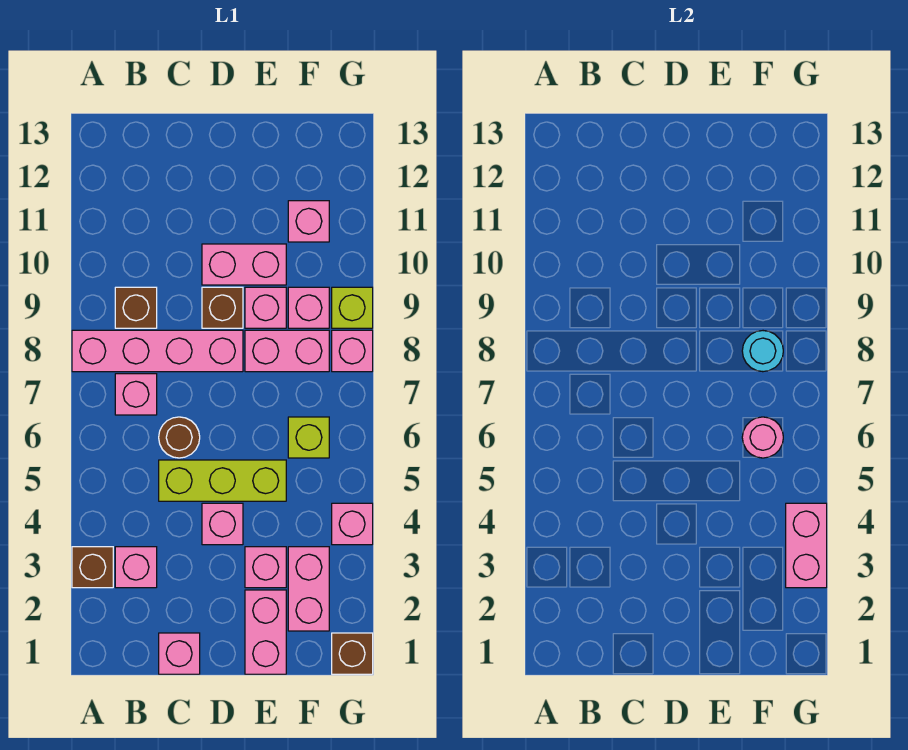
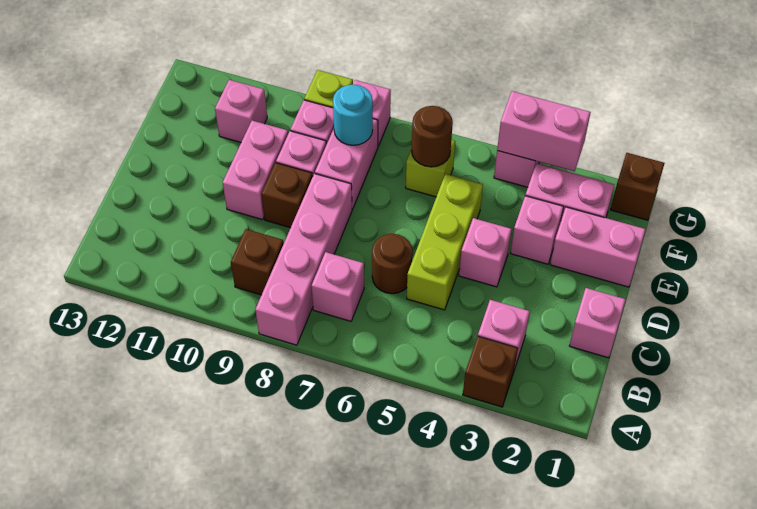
pink round brick F6 level 2 -> brown round brick F6 level 2

